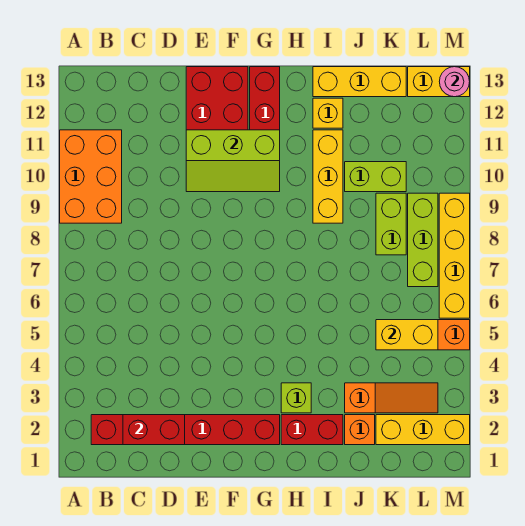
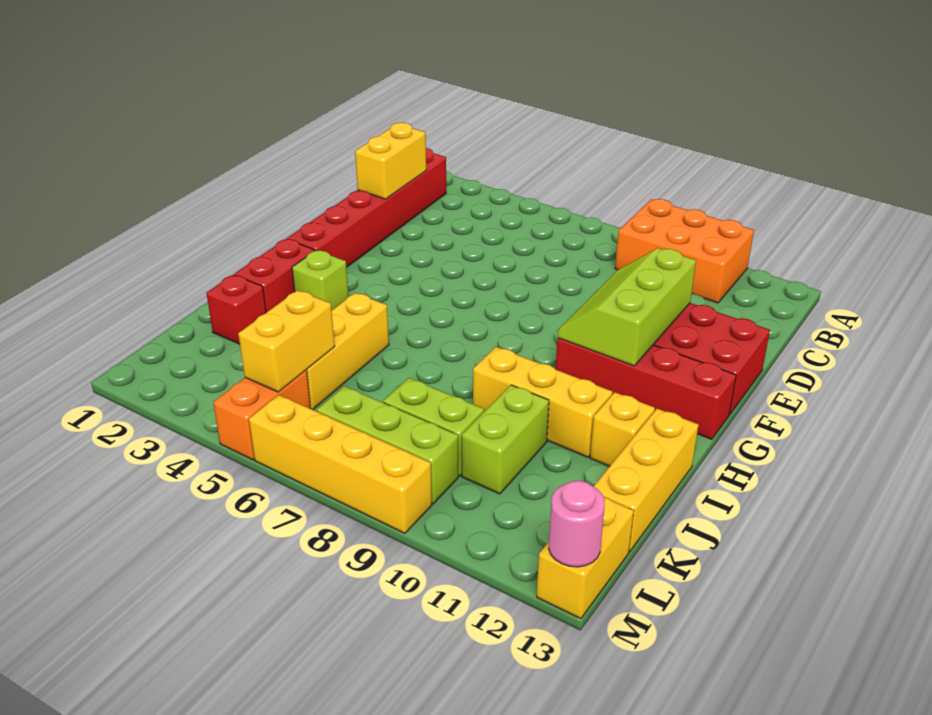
red brick C2:D2 level 2 -> yellow brick C2:D2 level 2
orange brick J2 level 1 -> red brick J2 level 1
orange slope J3:L3 level 1 top J -> none
yellow brick K2:M2 level 1 -> yellow brick I5:K5 level 1

